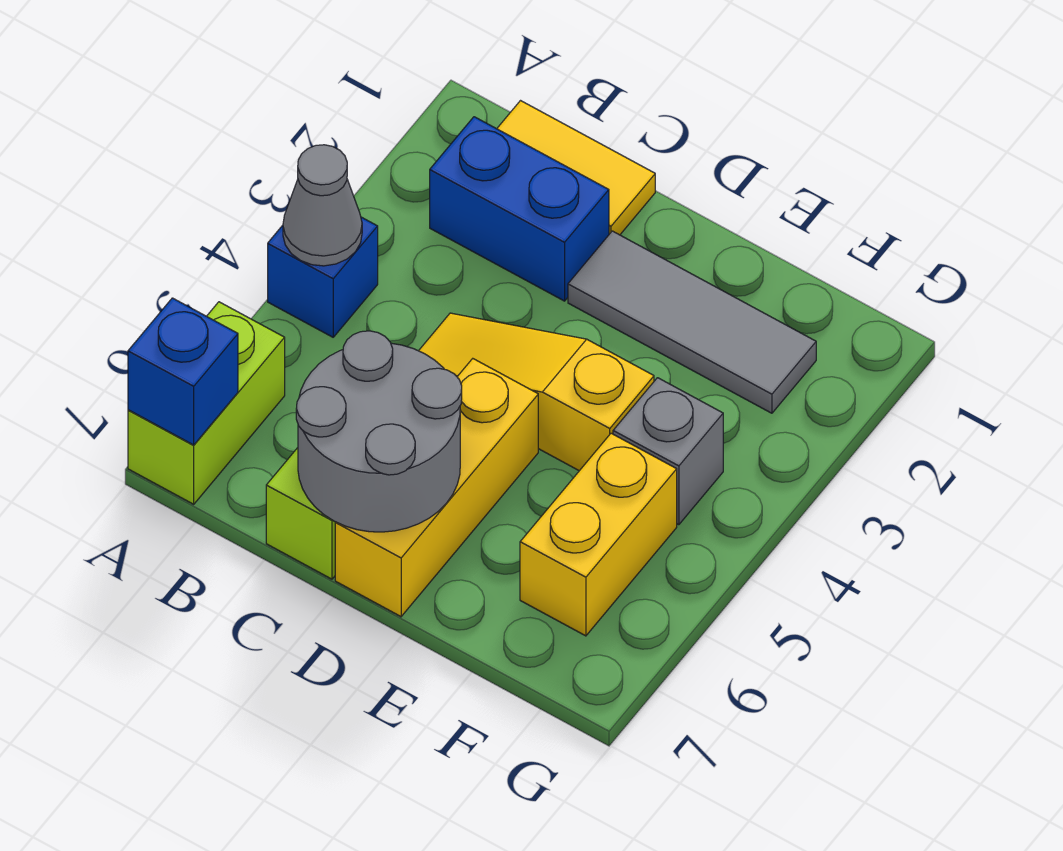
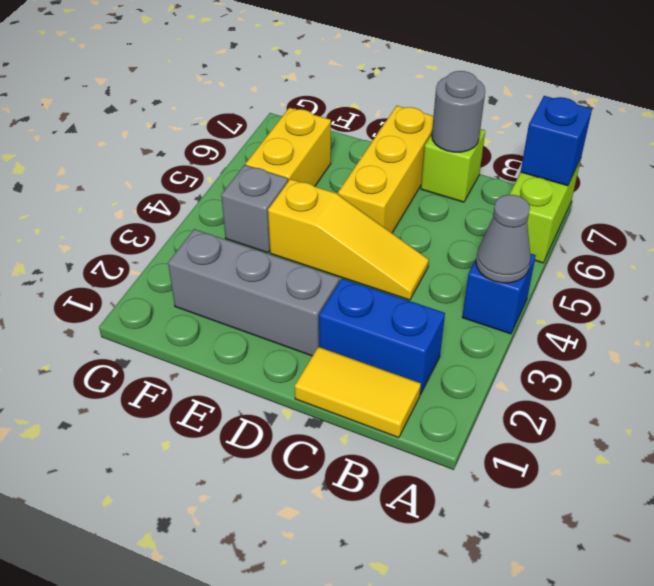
grey round brick C6:D7 level 2 -> grey round brick C7 level 2
grey tile D2:F2 level 1 -> grey brick D2:F2 level 1

